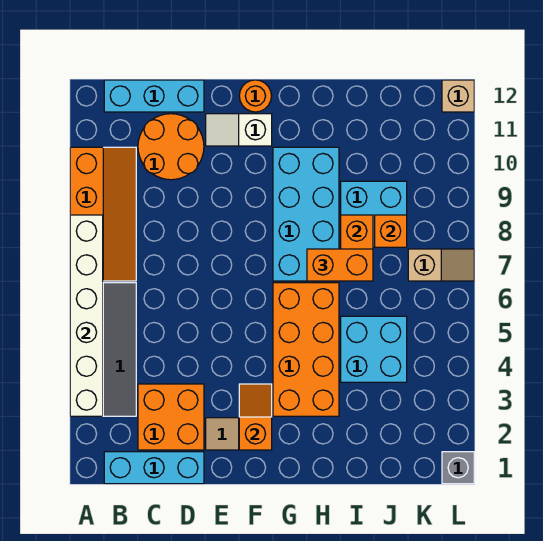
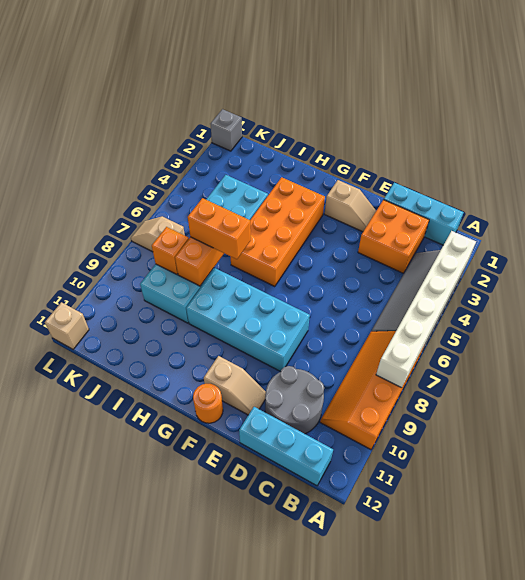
orange round brick C10:D11 level 1 -> grey round brick C10:D11 level 1
white slope E11:F11 level 1 top F -> tan slope E11:F11 level 1 top F
orange slope F2:F3 level 2 top 2 -> none
cyan brick G7:H10 level 1 -> cyan brick E8:H9 level 1

